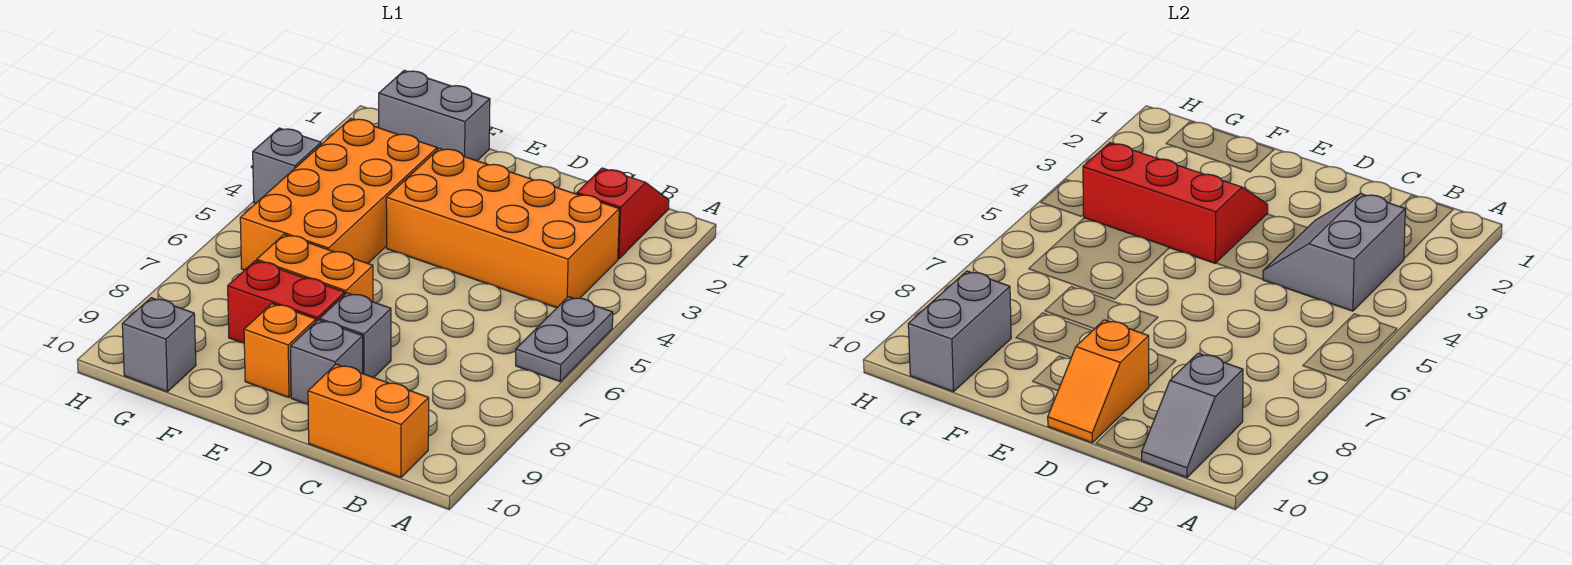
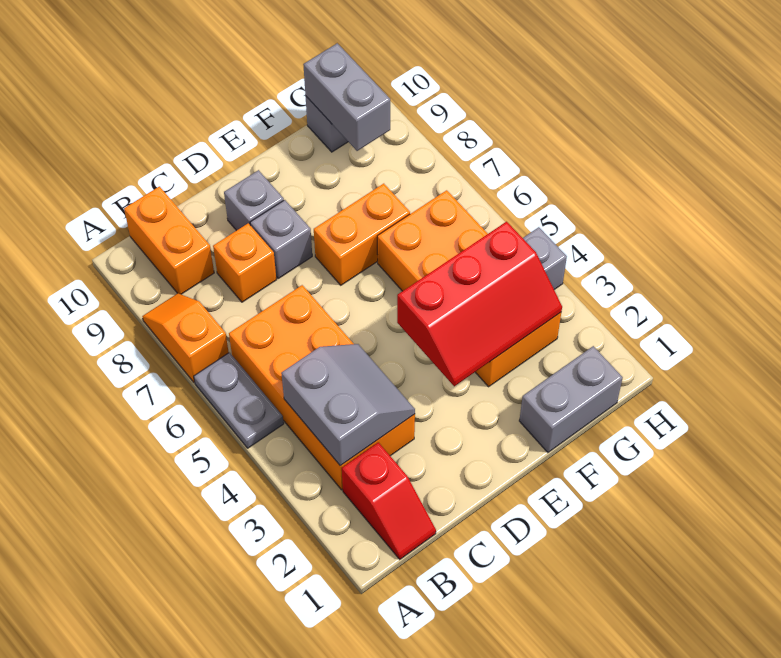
orange brick B3:E4 level 1 -> orange brick B3:C6 level 1
grey slope B9:B10 level 2 top 9 -> none
orange brick B10:C10 level 1 -> orange brick B9:B10 level 1
orange slope D9:D10 level 2 top 9 -> orange slope A7:A8 level 1 top 7
red brick E8:F8 level 1 -> none
orange brick E9 level 1 -> orange brick C8 level 1

